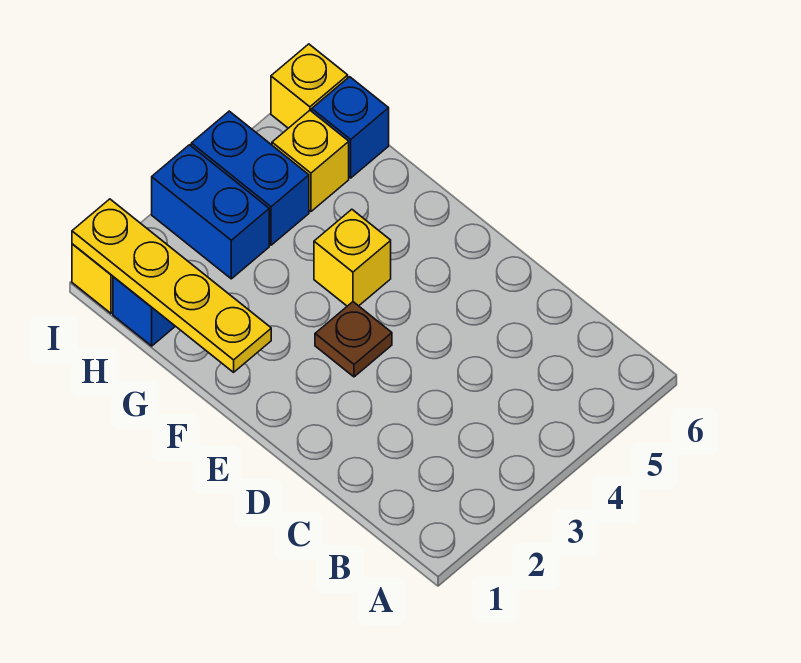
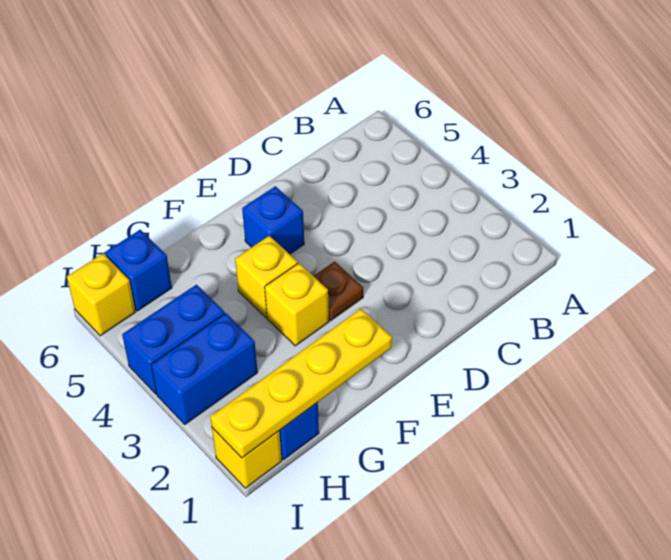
none -> blue brick E5 level 1
yellow brick H5 level 1 -> yellow brick F3 level 1

